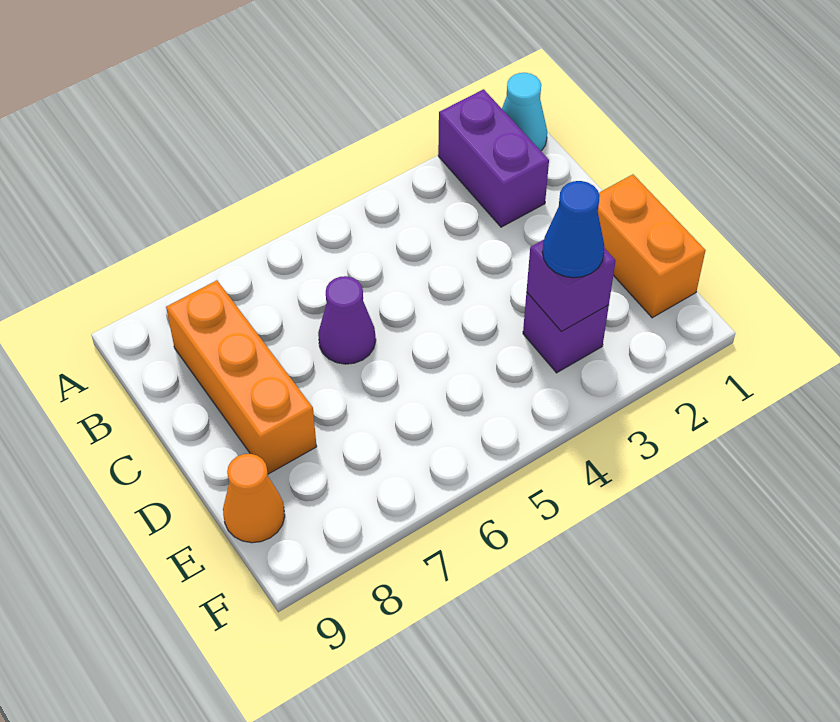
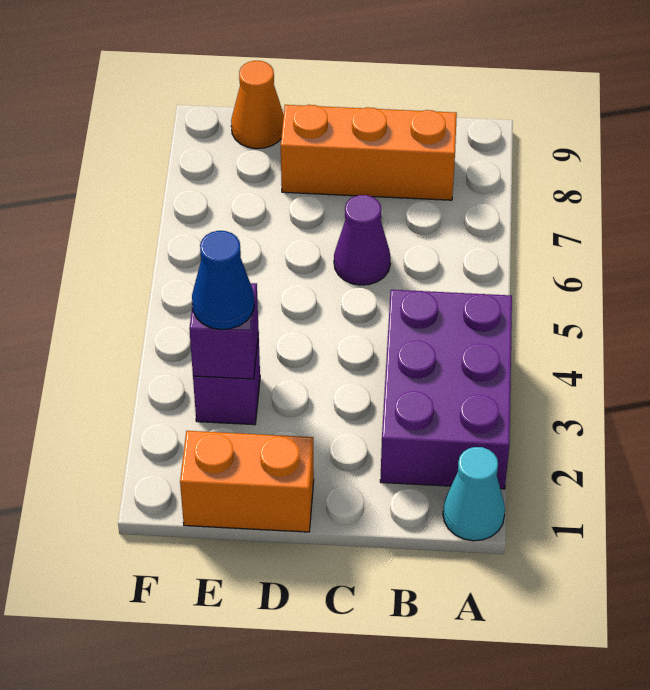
purple brick A2:B2 level 1 -> purple brick A2:B4 level 1

